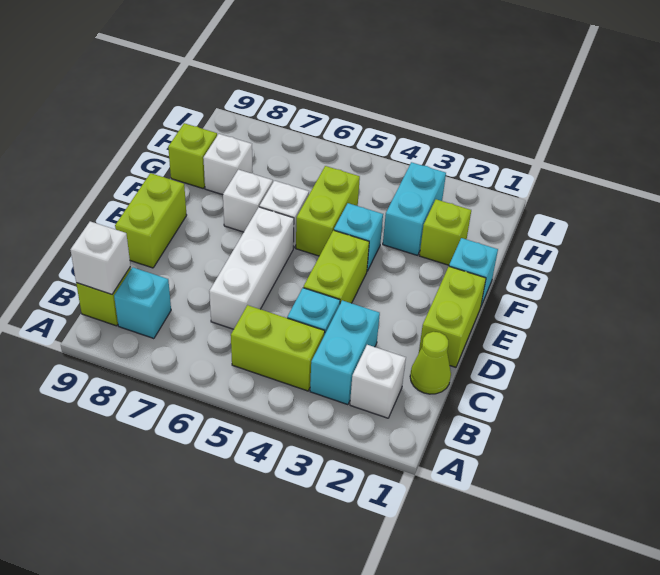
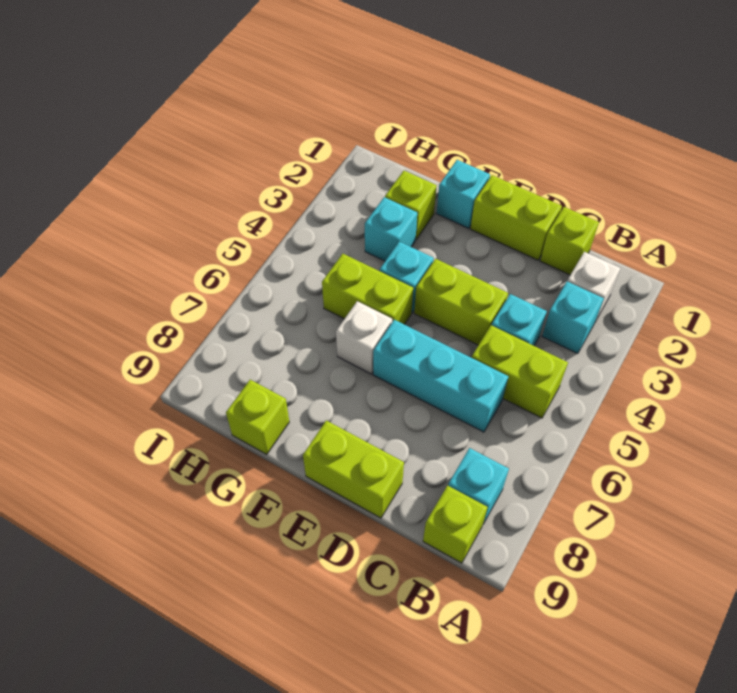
cyan brick B3:C3 level 1 -> cyan brick B3 level 1
lime brick B4:B5 level 1 -> lime brick B5:C5 level 1
white brick B9 level 2 -> none
lime cone C1 level 1 -> lime brick C1 level 1
white brick C6:E6 level 1 -> cyan brick C6:E6 level 1
white brick F7 level 1 -> none
cyan brick G3:H3 level 1 -> cyan brick G3 level 1
white brick G8 level 1 -> none

